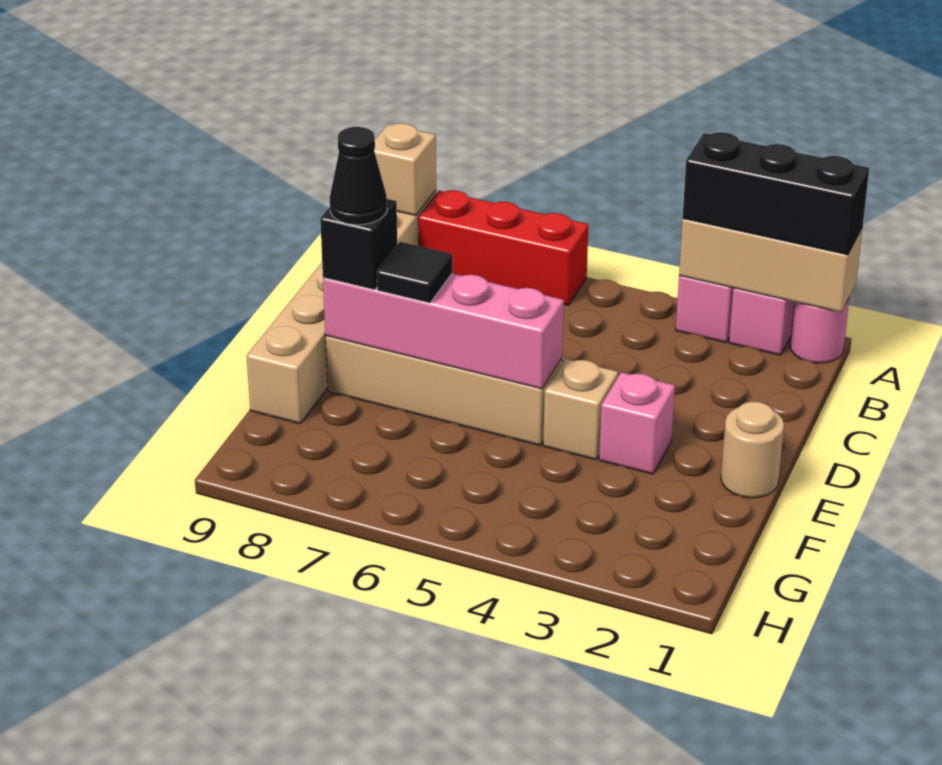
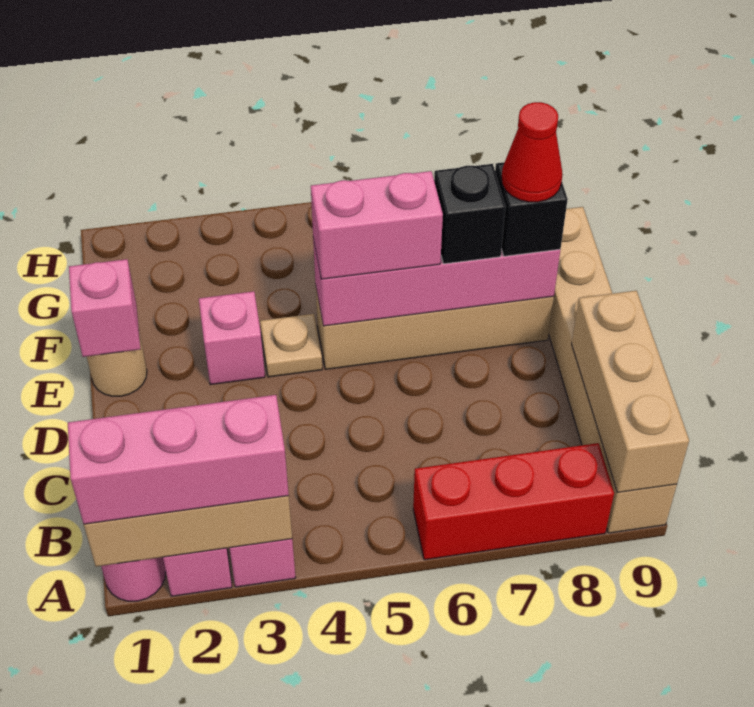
black brick A1:A3 level 3 -> pink brick A1:A3 level 3
tan brick A9 level 2 -> tan brick A9:C9 level 2
none -> pink brick E1 level 2
tan brick E4 level 1 -> tan plate E4 level 1
none -> pink brick E5:E6 level 3
black tile E7 level 3 -> black brick E7 level 3
black cone E8 level 4 -> red cone E8 level 4

